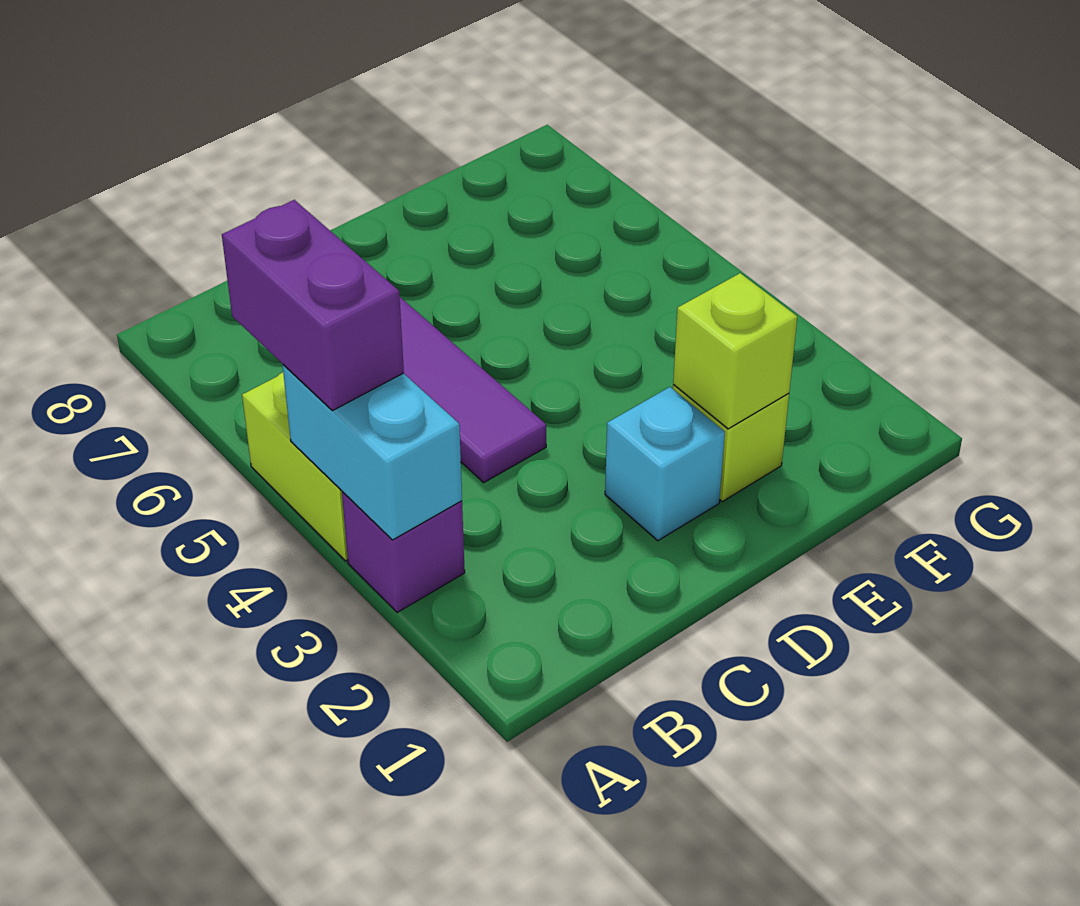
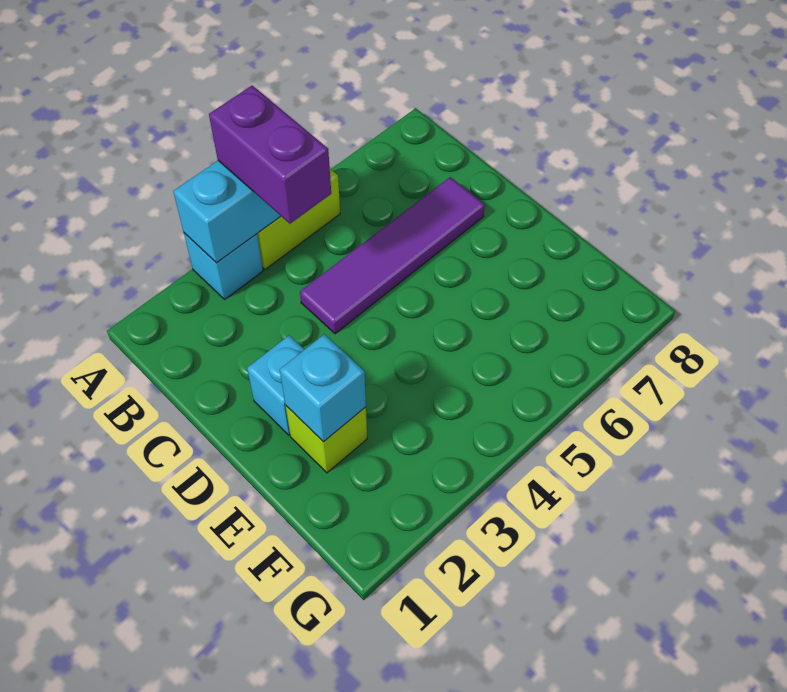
purple brick A3 level 1 -> cyan brick A3 level 1
purple brick A4:A5 level 3 -> purple brick A4:B4 level 3
lime brick E2 level 2 -> cyan brick E2 level 2

